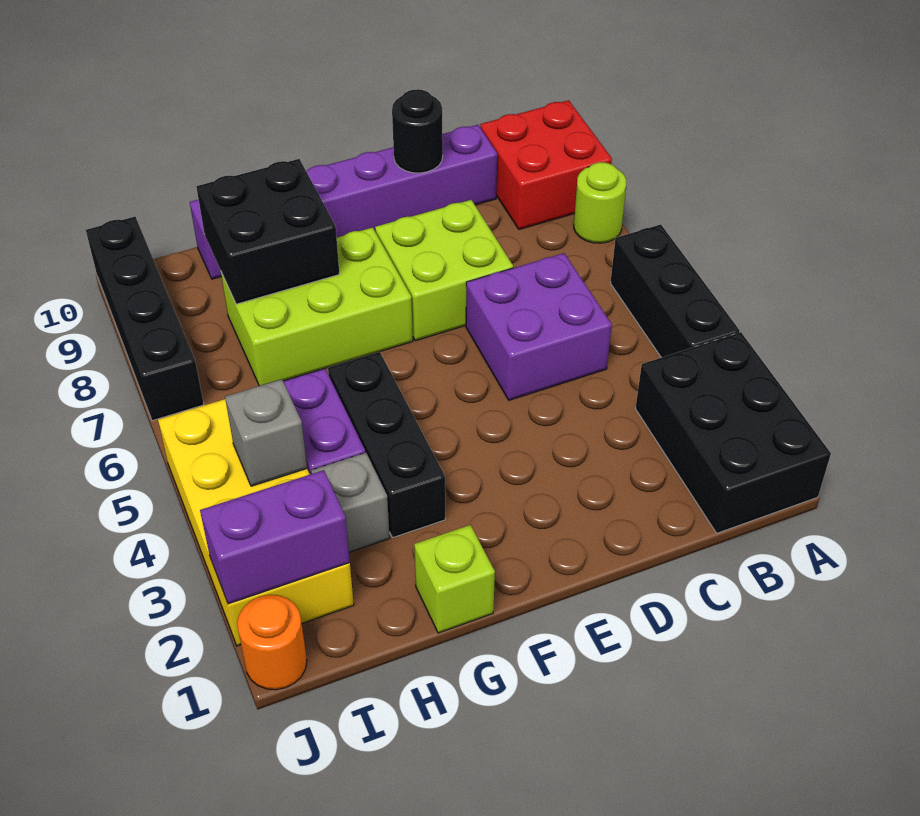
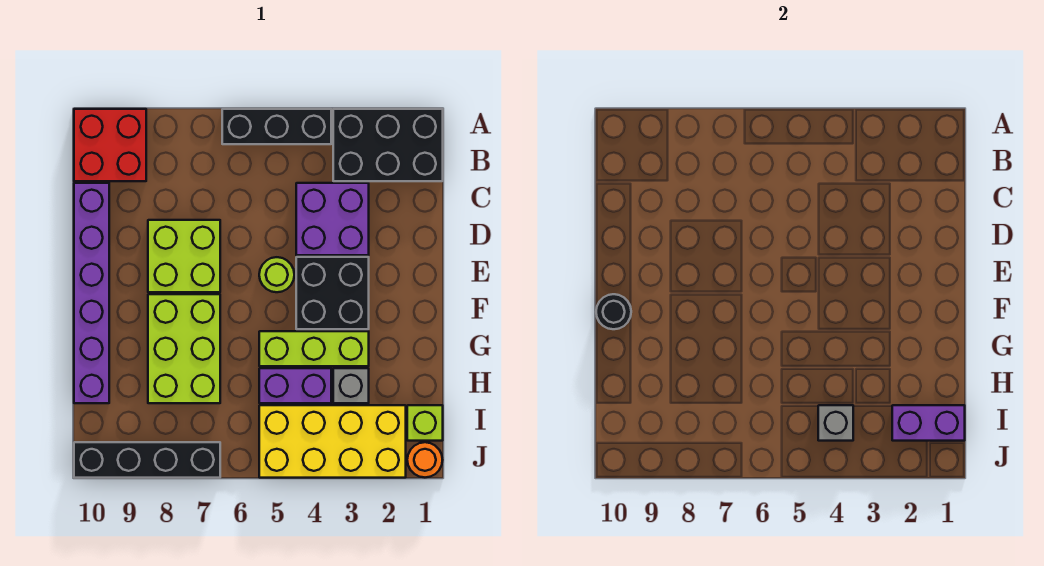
lime round brick A8 level 1 -> lime round brick E5 level 1
purple brick C5:D6 level 1 -> purple brick C3:D4 level 1
black round brick D10 level 2 -> black round brick F10 level 2
lime brick G1 level 1 -> lime brick I1 level 1
black brick G3:G5 level 1 -> lime brick G3:G5 level 1
black brick G8:H9 level 2 -> black brick E3:F4 level 1
purple brick I2:J2 level 2 -> purple brick I1:I2 level 2

